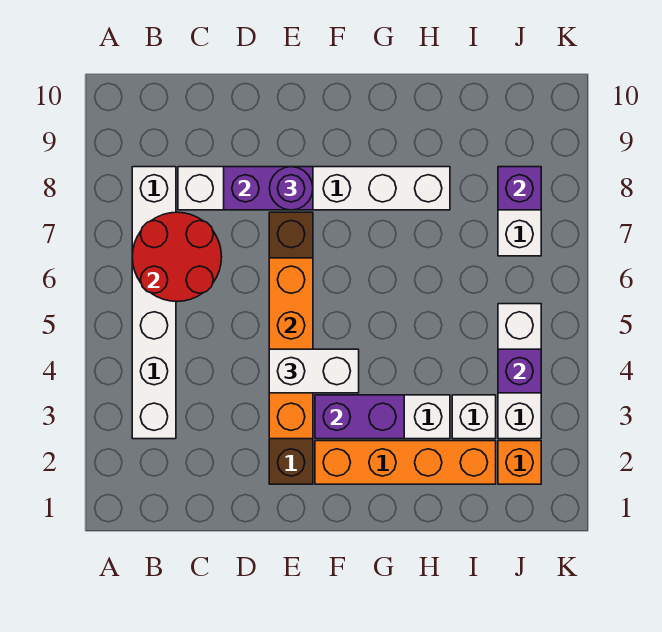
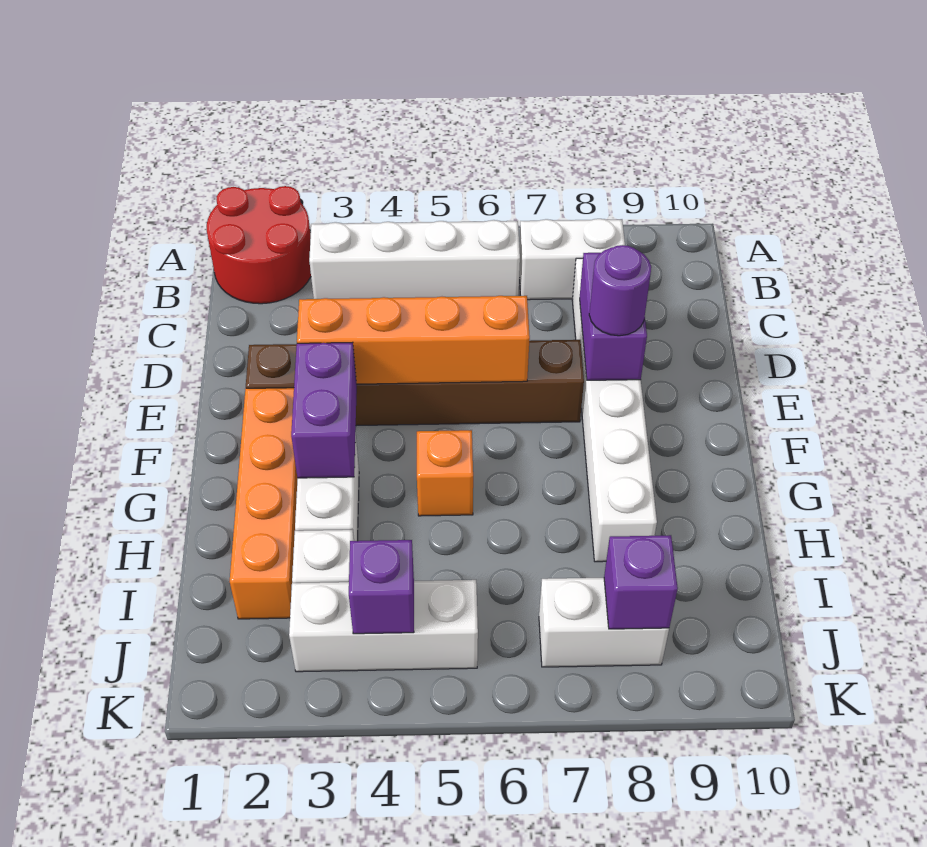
red round brick B6:C7 level 2 -> red round brick A1:B2 level 1
white brick E4:F4 level 3 -> none
orange brick J2 level 1 -> orange brick G5 level 1

